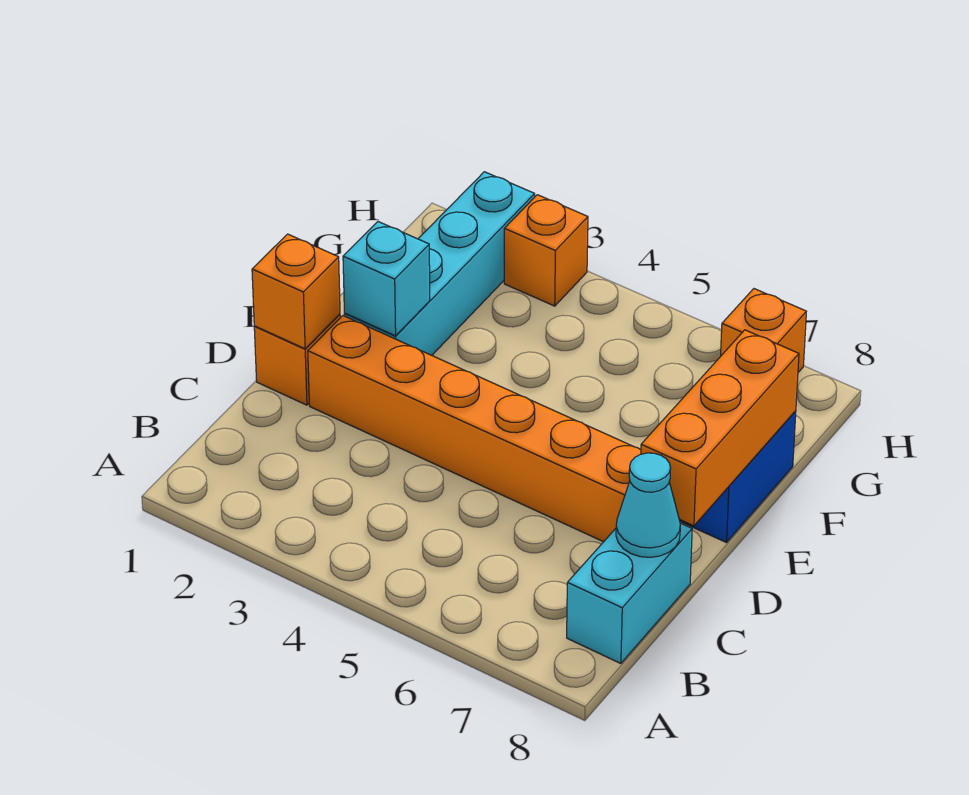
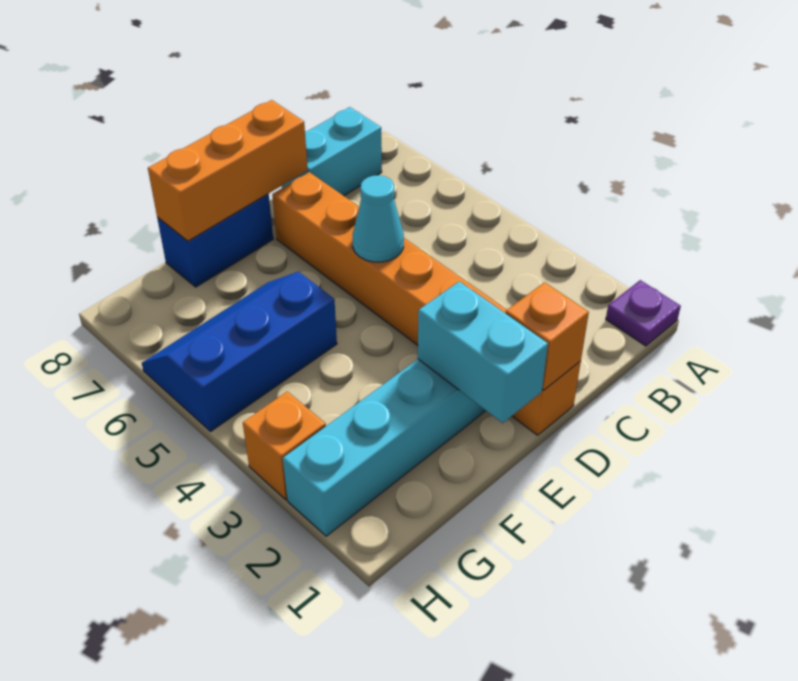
none -> purple plate A1 level 1
cyan cone C8 level 2 -> cyan cone D5 level 2
cyan brick E2 level 2 -> cyan brick E1:E2 level 2
none -> blue slope F5:H6 level 1 top 5
orange brick H7 level 1 -> none

